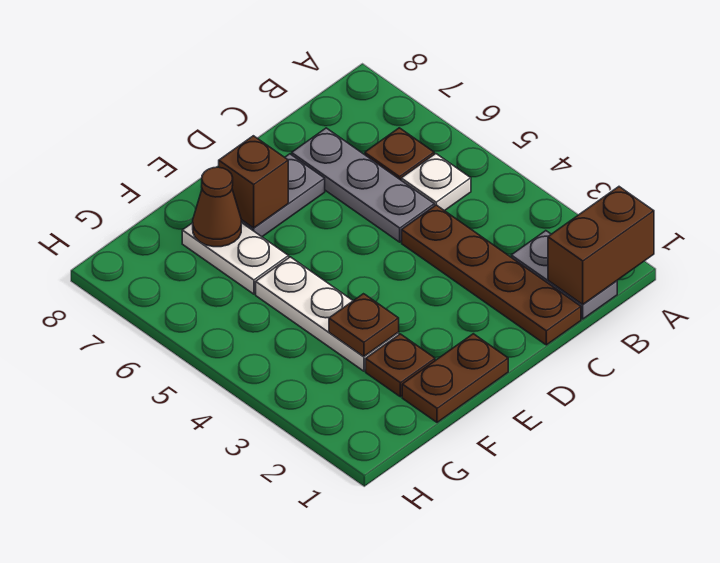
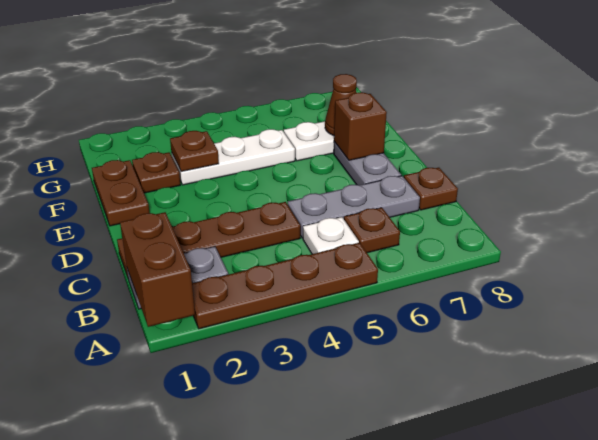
none -> brown plate A2:A5 level 1
none -> brown plate C8 level 1

